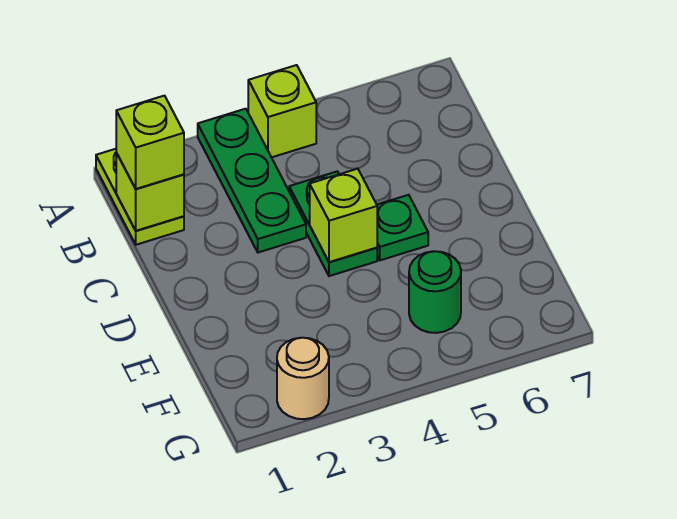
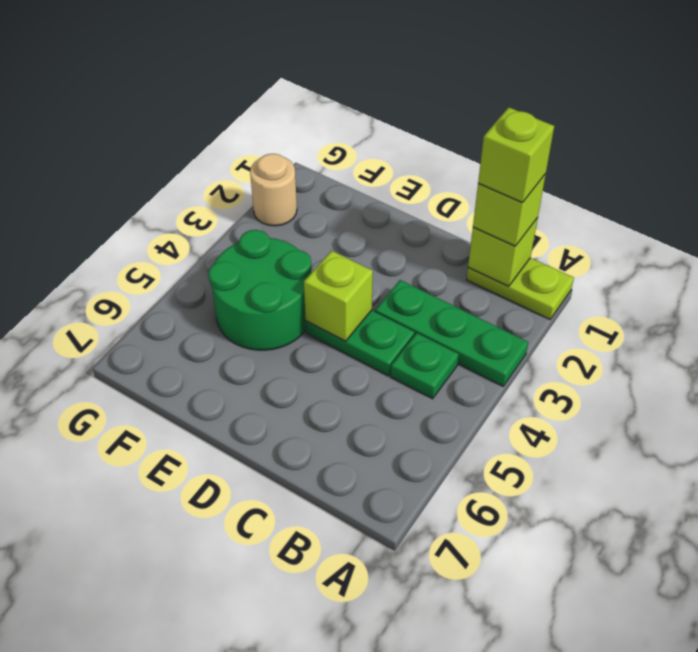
lime brick A4 level 1 -> lime brick B1 level 4
green plate D5 level 1 -> green plate B4 level 1
green round brick F5 level 1 -> green round brick E4:F5 level 1

